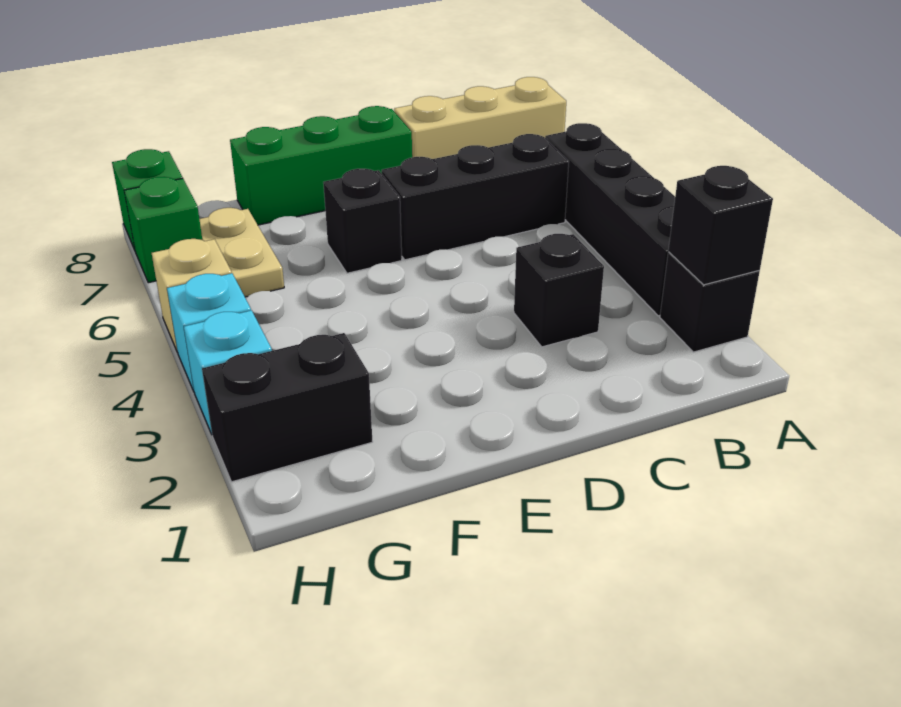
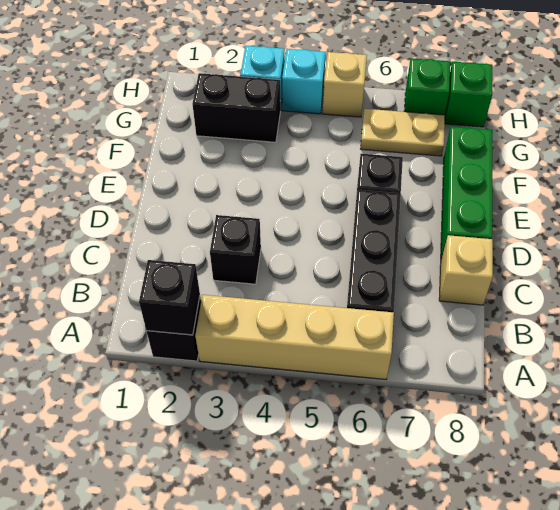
black brick A3:A6 level 1 -> tan brick A3:A6 level 1
tan brick A8:C8 level 1 -> tan brick C8 level 1
black brick G2:H2 level 1 -> black brick G2:G3 level 1

